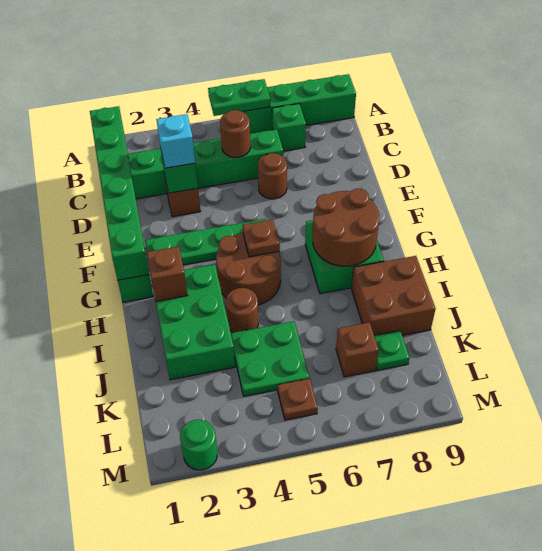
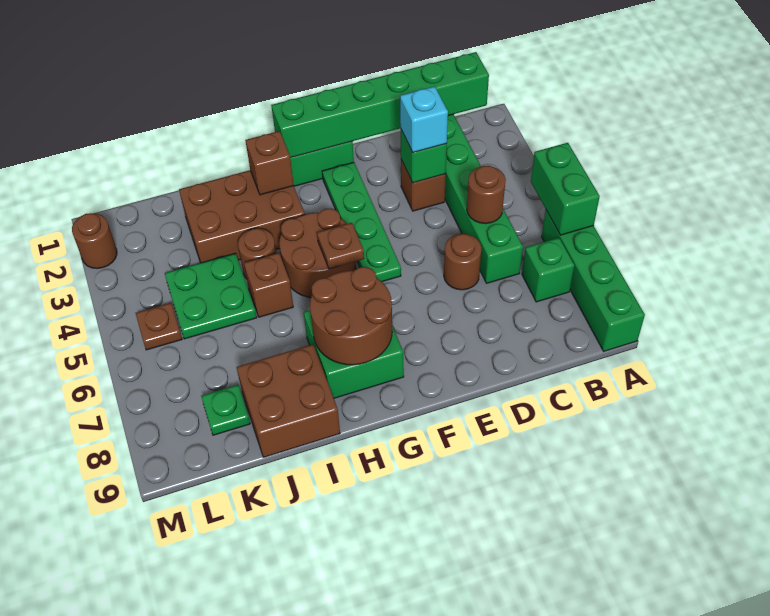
green plate A5:A6 level 2 -> green brick A5:A6 level 2
green brick H2:J3 level 1 -> brown brick H2:J3 level 1
brown brick K7 level 1 -> brown brick I5 level 1
green round brick M2 level 1 -> brown round brick M2 level 1

